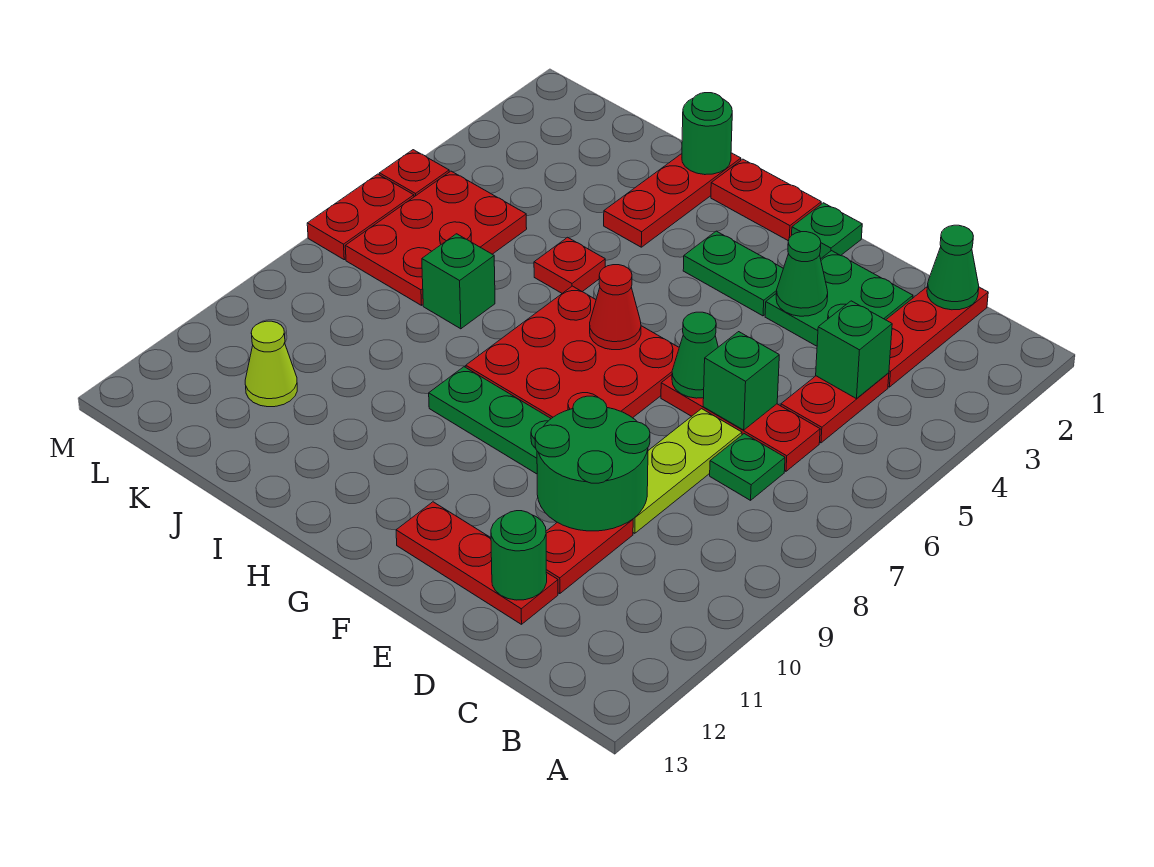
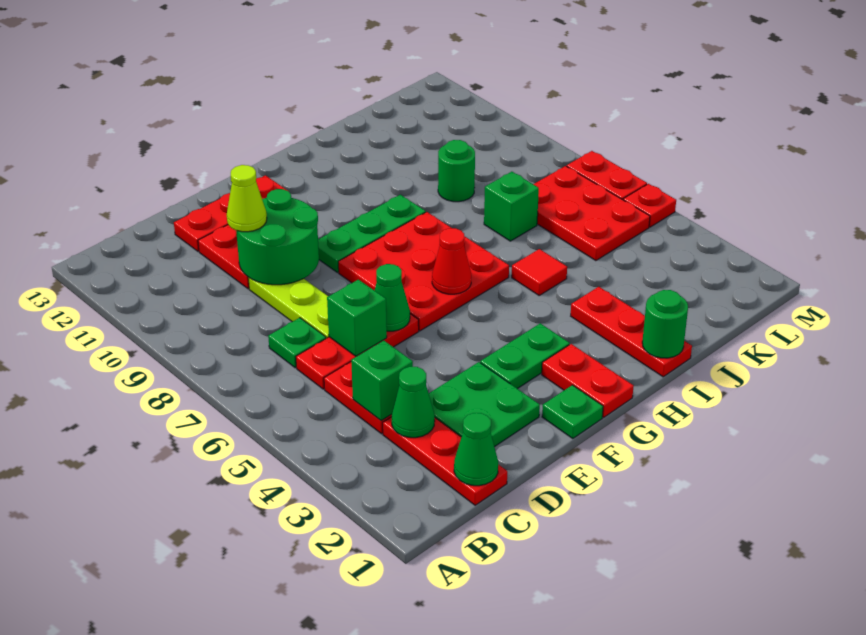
green round brick D12 level 2 -> green round brick J9 level 1
green cone E3 level 2 -> green cone C3 level 2
red plate G1:H1 level 1 -> red plate G1:G2 level 1
red plate I5 level 1 -> red tile I5 level 1
lime cone K11 level 1 -> lime cone D10 level 3

